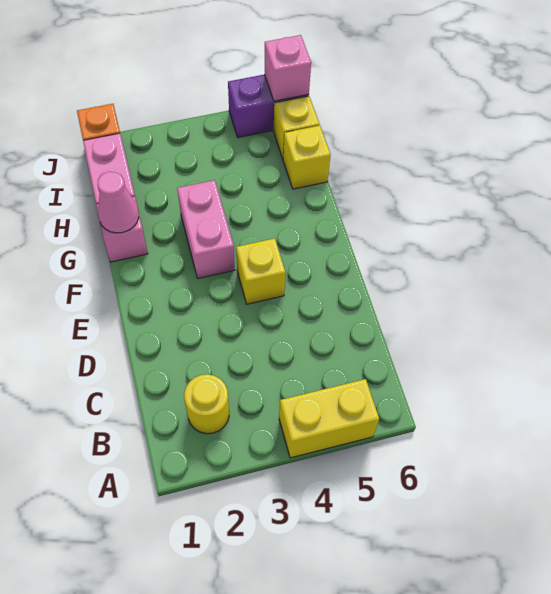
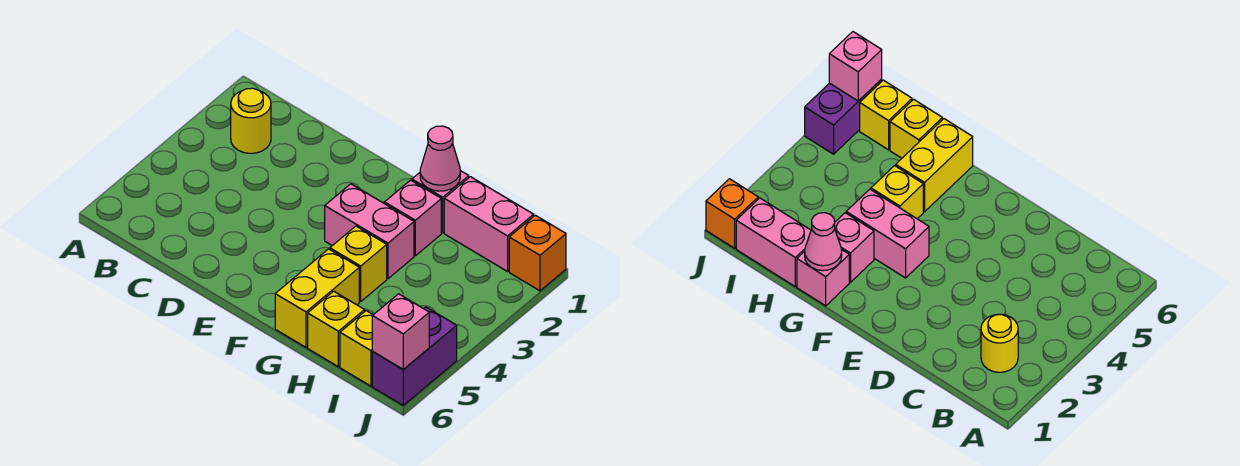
yellow brick A4:A5 level 1 -> yellow brick G5:G6 level 1
yellow brick E4 level 1 -> yellow brick G4 level 1
none -> pink brick G2 level 1

